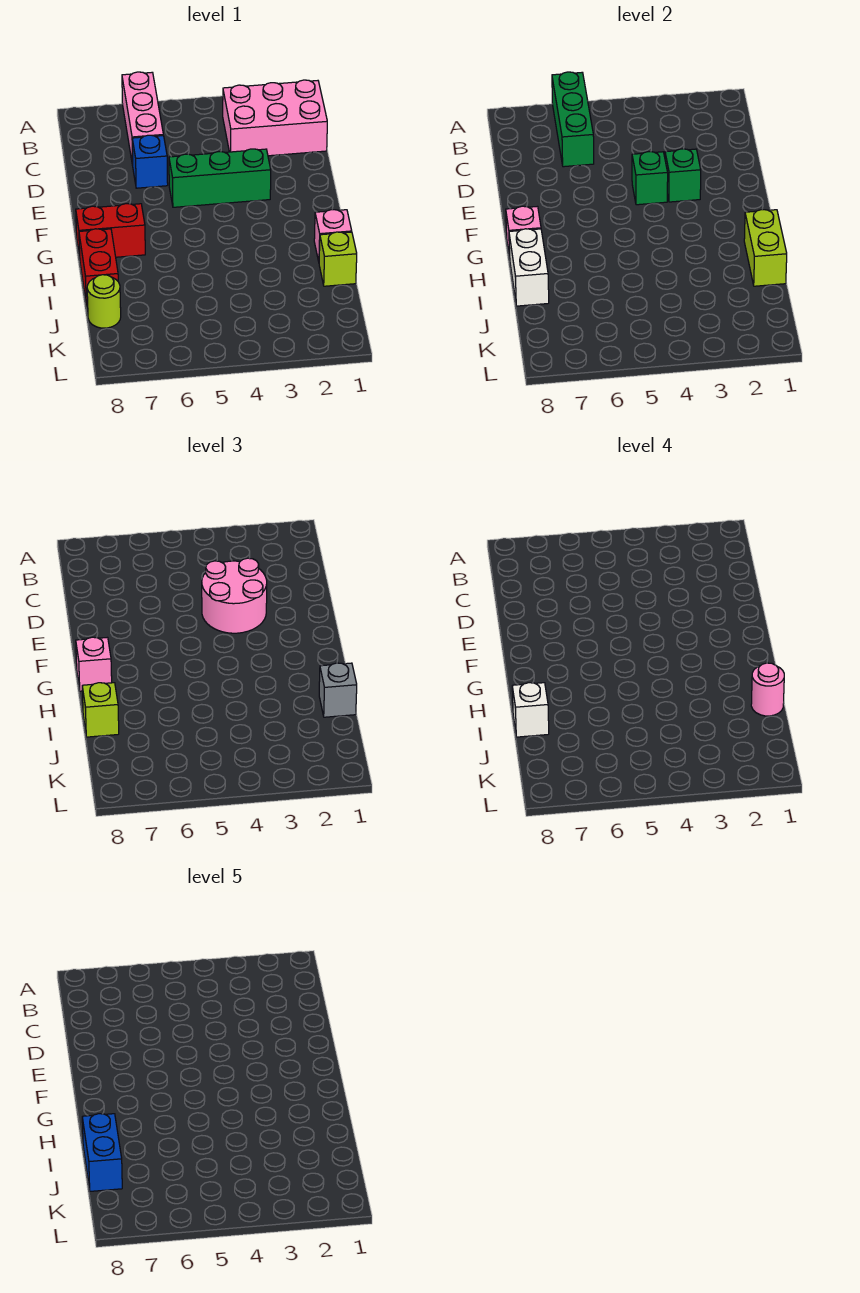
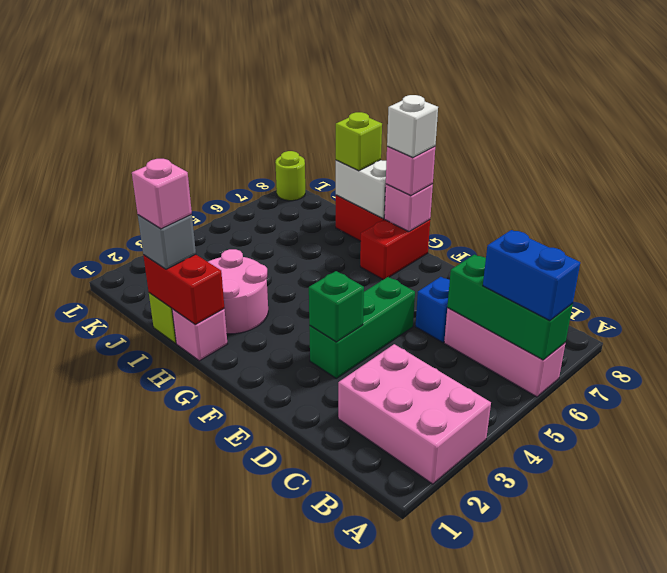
pink brick B1:C3 level 1 -> pink brick A2:C3 level 1
pink round brick D3:E4 level 3 -> pink round brick H2:I3 level 1
green brick E4 level 2 -> none
lime brick H1:I1 level 2 -> red brick H1:I1 level 2
pink round brick I1 level 4 -> pink brick I1 level 4
white brick I8 level 4 -> white brick G8 level 4
blue brick I8:J8 level 5 -> blue brick A6:B6 level 3
lime round brick J8 level 1 -> lime round brick L8 level 1

